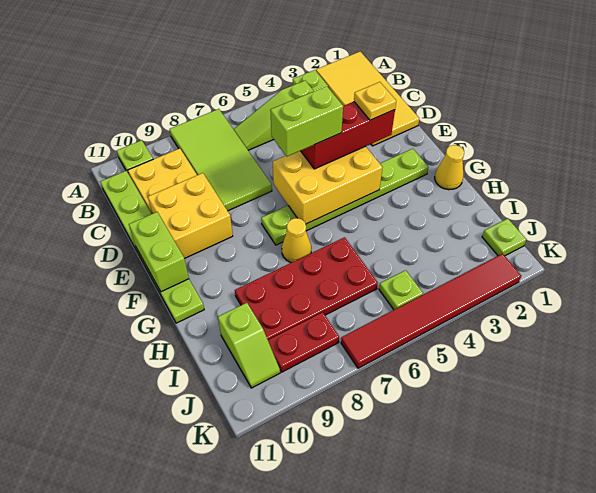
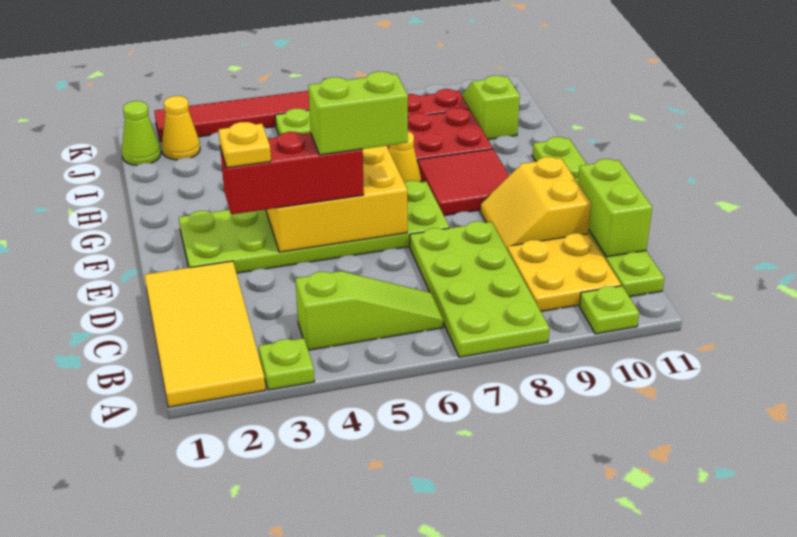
lime tile A7:D8 level 1 -> lime plate A7:D8 level 1
yellow brick D9:E10 level 1 -> yellow slope D9:E10 level 1 top 10
lime brick E11:F11 level 2 -> lime brick C11:D11 level 2
lime plate F2:F7 level 1 -> lime plate E2:F7 level 1
none -> red tile F8:G9 level 1
yellow cone G1 level 1 -> yellow cone J2 level 1
lime plate J1 level 1 -> lime cone J1 level 1

